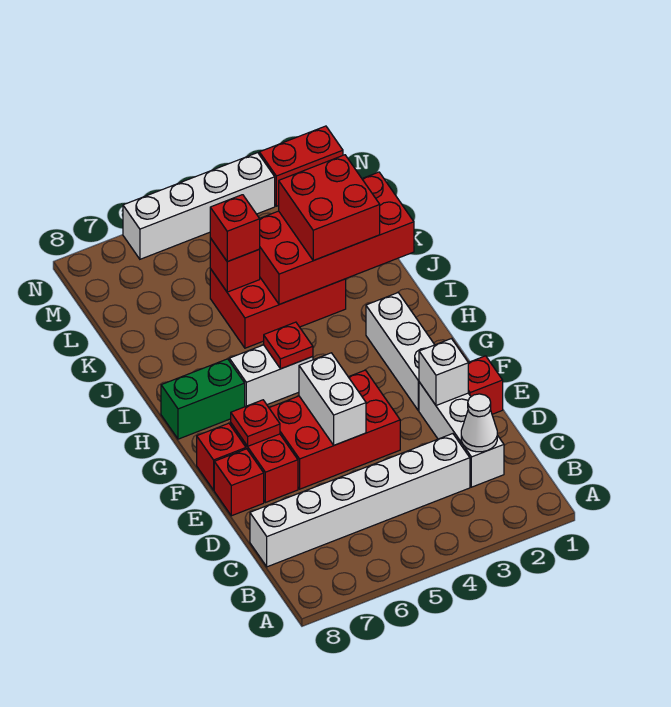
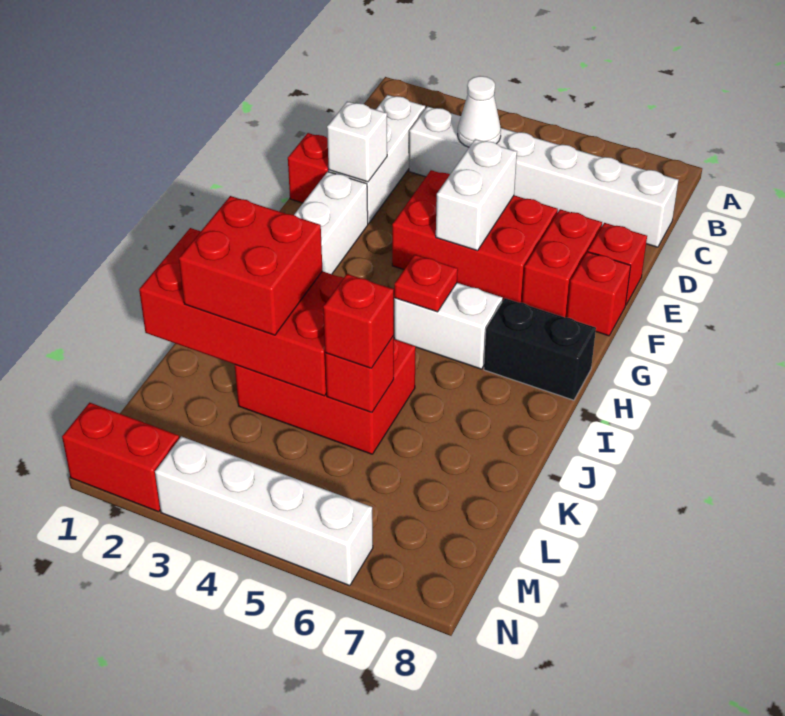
white cone C2 level 2 -> white cone C4 level 2
red plate F7 level 2 -> none
green brick H7:H8 level 1 -> black brick H7:H8 level 1

